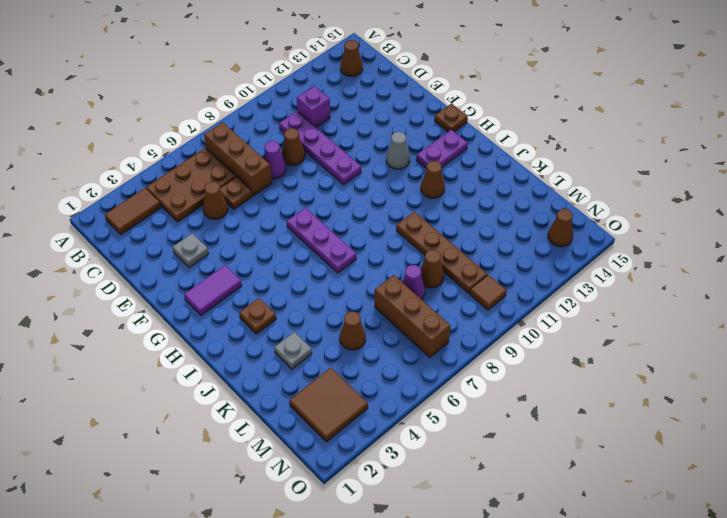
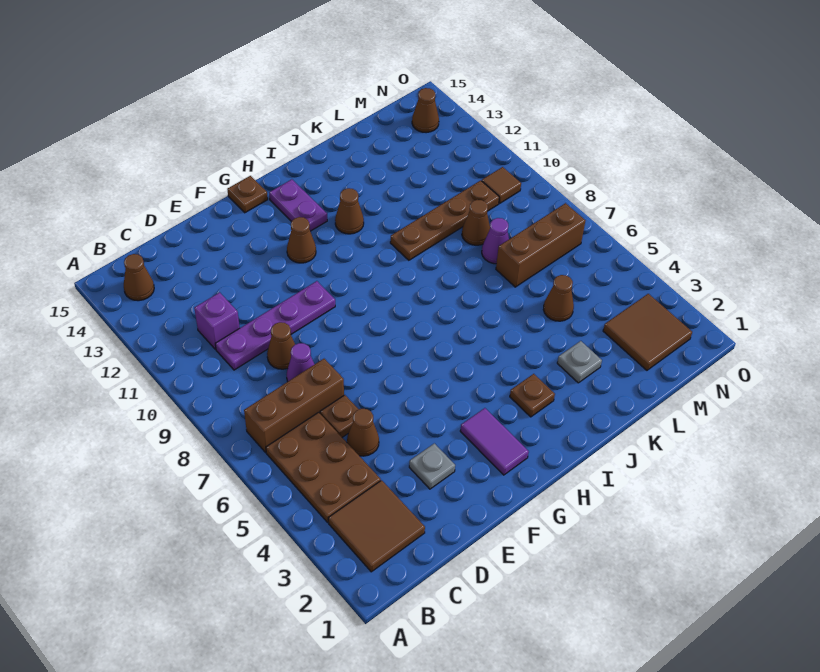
brown tile B2:B3 level 1 -> brown tile B2:C3 level 1
purple plate G7:I7 level 1 -> none
grey cone G12 level 1 -> brown cone G12 level 1

